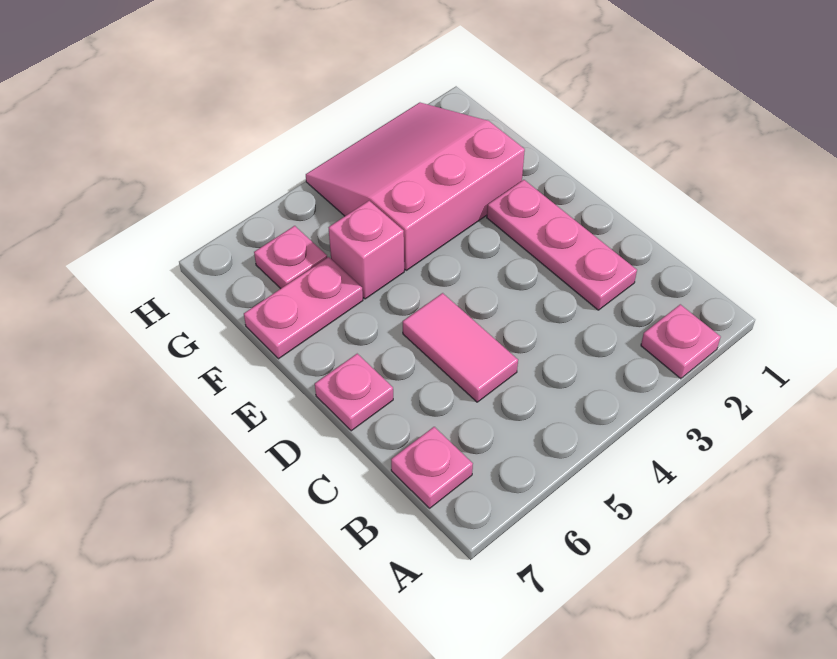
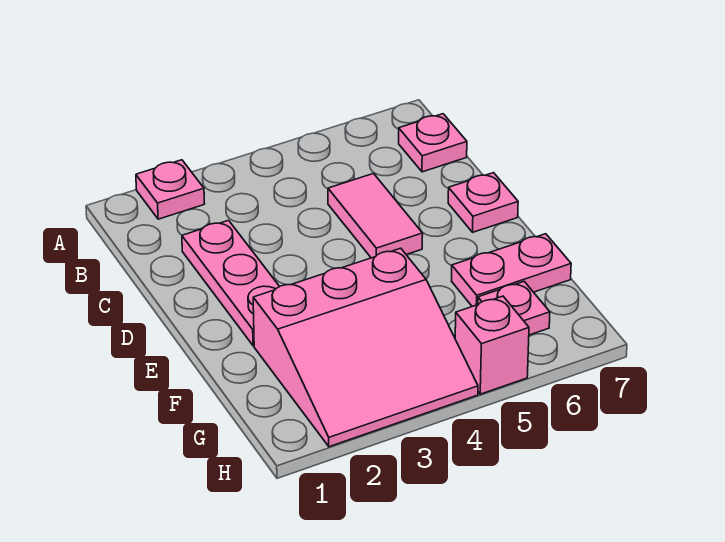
pink brick F5 level 1 -> pink brick H5 level 1

